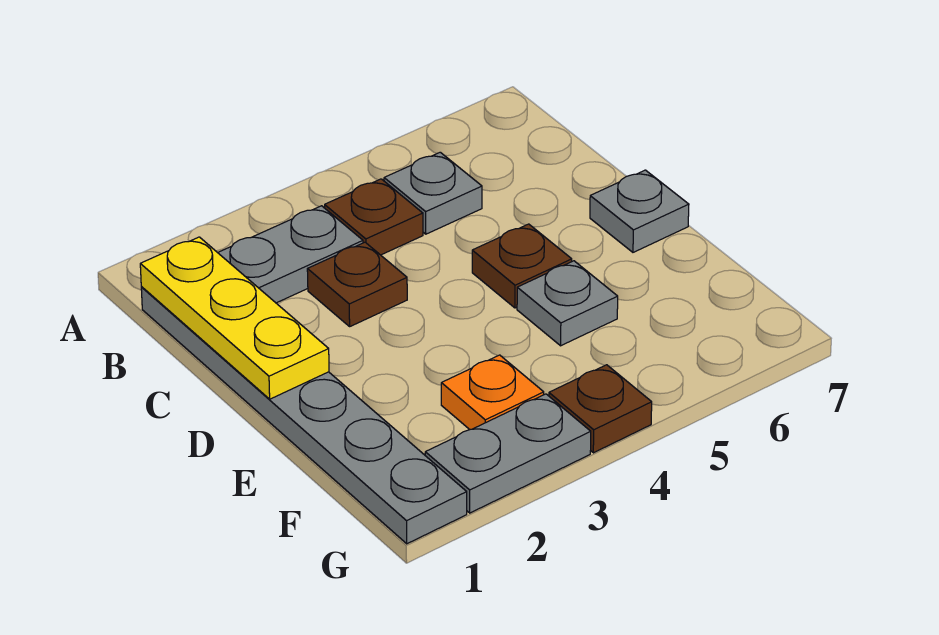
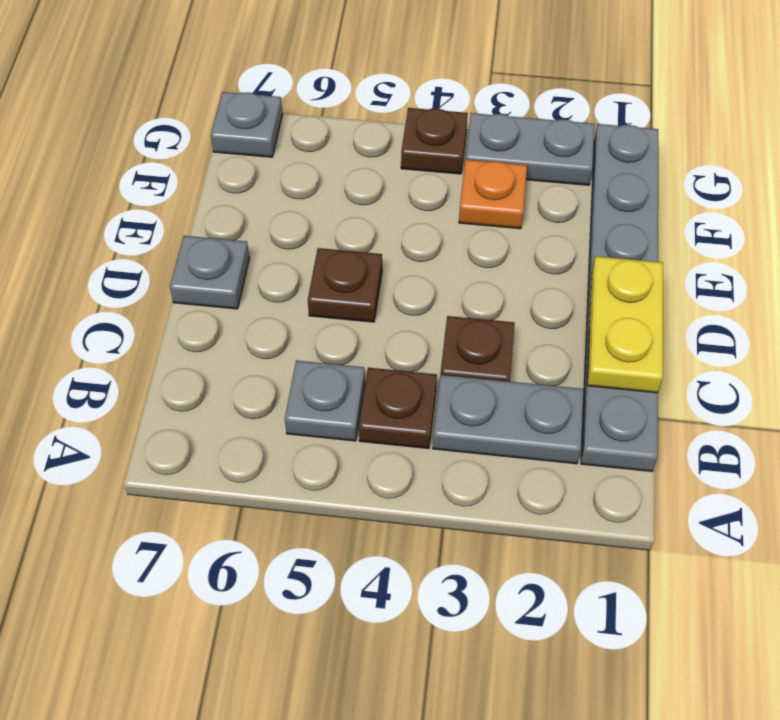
yellow plate B1:D1 level 2 -> yellow plate C1:D1 level 2
grey plate E5 level 1 -> grey plate G7 level 1

